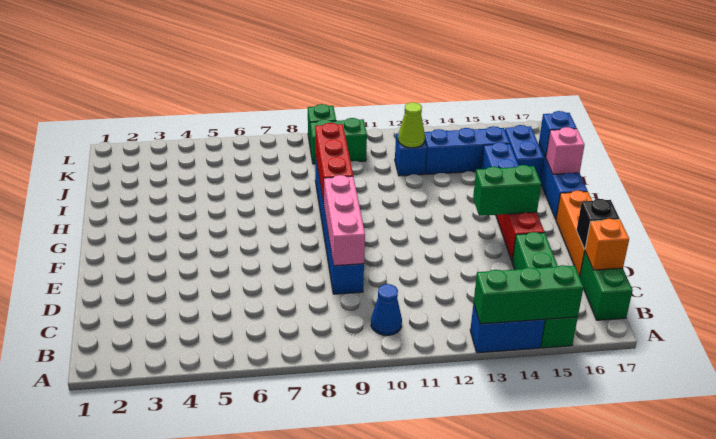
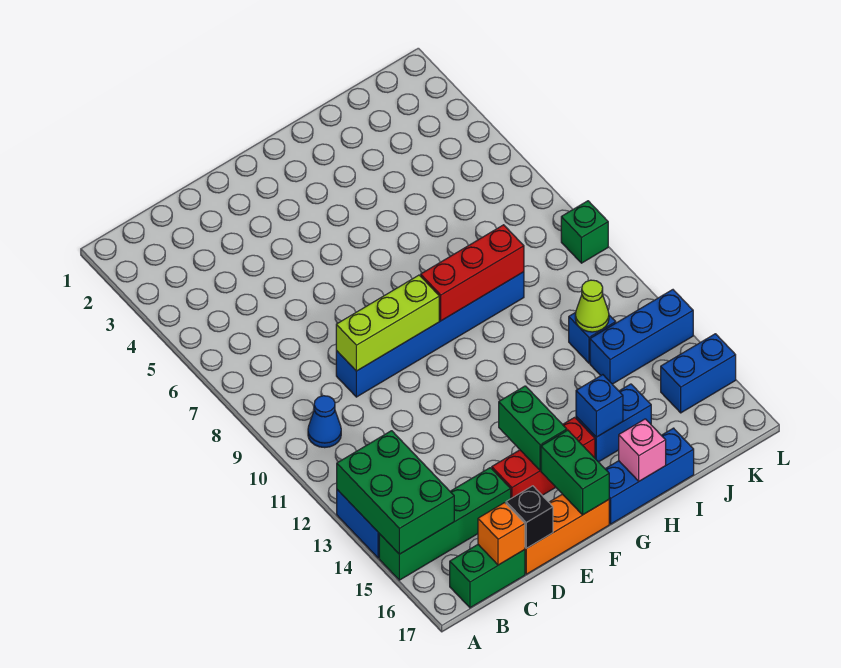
green brick A13:A15 level 2 -> green brick A13:B15 level 2
pink brick D9:F9 level 2 -> lime brick D9:F9 level 2
blue brick I16:J16 level 1 -> blue brick K15:L15 level 1
blue brick I17 level 2 -> blue brick H15 level 2
blue brick J13:J15 level 1 -> blue brick J13:L13 level 1
green brick K9:K10 level 1 -> green brick F16:F17 level 2

